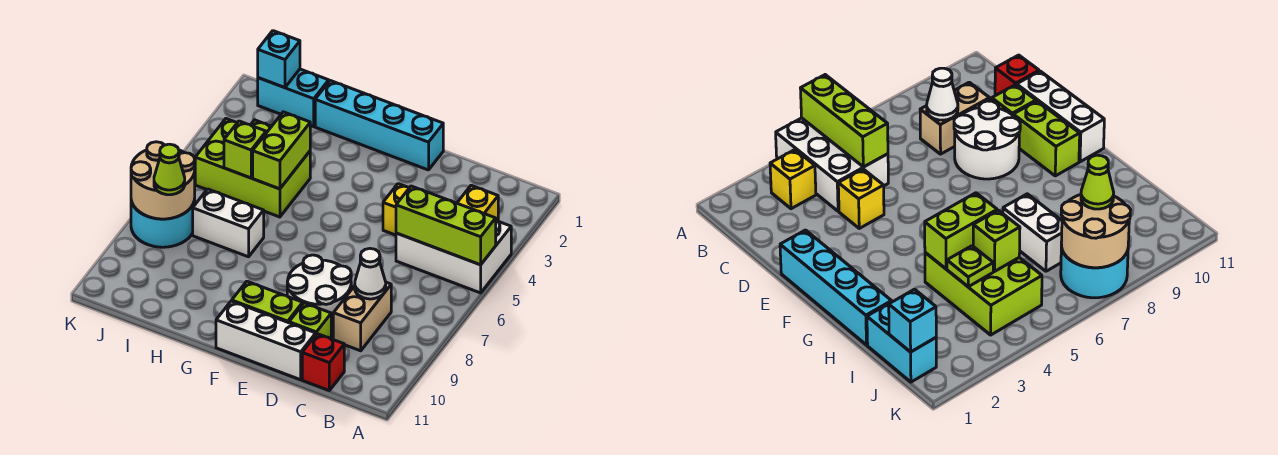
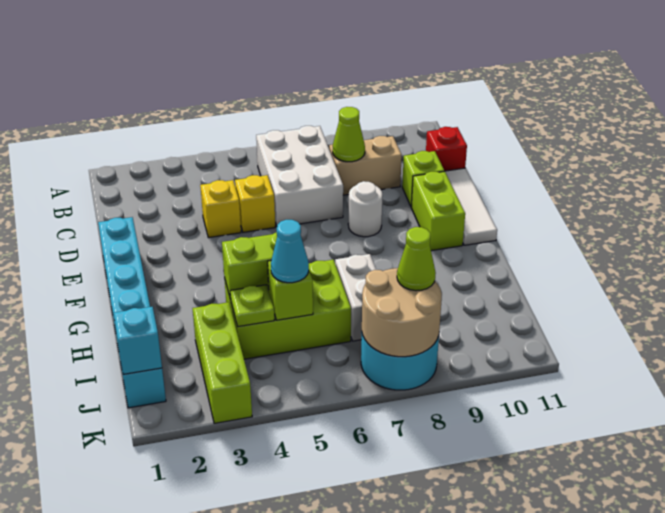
white brick A4:C5 level 1 -> white brick B6:D7 level 1
lime brick A5:C5 level 2 -> lime brick I3:K3 level 1
yellow brick B3 level 1 -> yellow brick D5 level 1
white cone C8 level 2 -> lime cone C8 level 2
white round brick D8:E9 level 1 -> white round brick E8 level 1
white brick D11:F11 level 1 -> white tile D11:F11 level 1
lime brick H4:J5 level 1 -> lime brick H4:I6 level 1
none -> cyan cone I5 level 3

